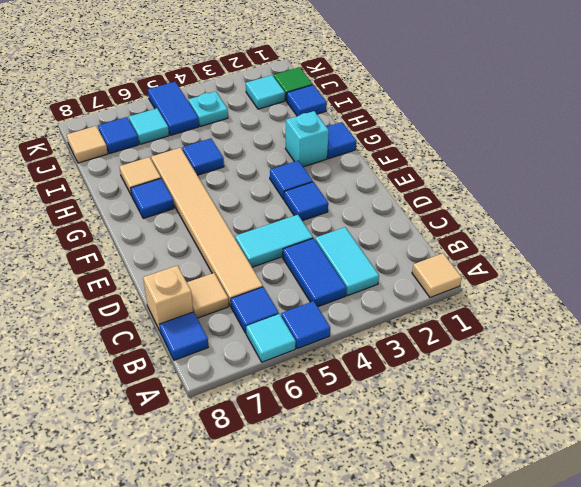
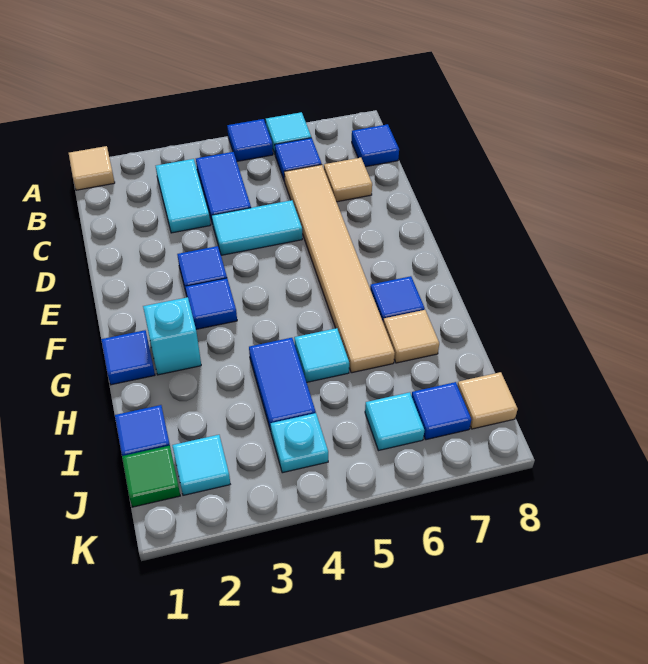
tan brick C8 level 1 -> none
blue tile H5 level 1 -> cyan tile H5 level 1
blue tile J5:K5 level 1 -> blue tile H4:I4 level 1

